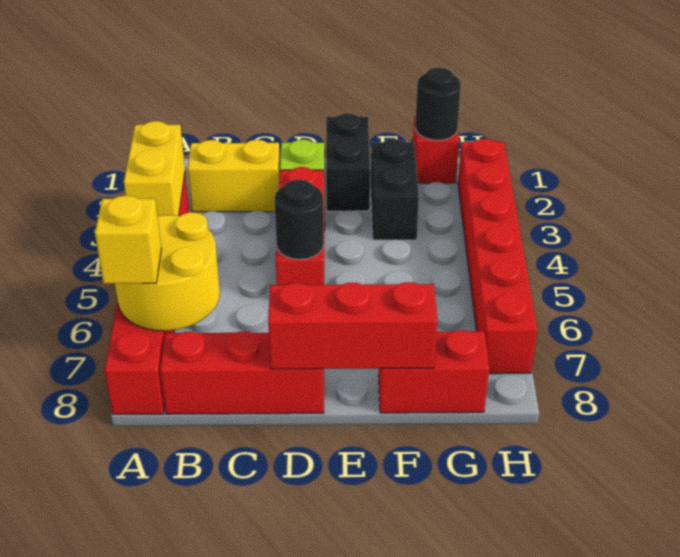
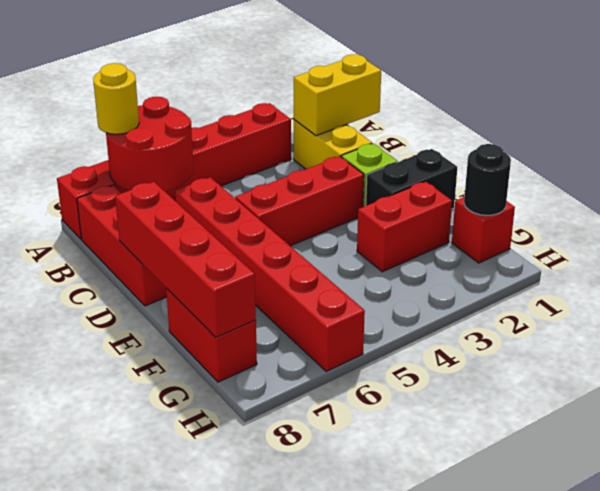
yellow brick A3:A4 level 2 -> yellow brick B1:B2 level 2
yellow round brick A6:B7 level 2 -> red round brick A6:B7 level 2
yellow brick A7 level 3 -> yellow round brick A7 level 3
black round brick D5 level 2 -> none
red brick D8:F8 level 2 -> red brick D8:G8 level 2
black brick F2:F3 level 1 -> red brick F2:F3 level 1
red brick H2:H7 level 1 -> red brick C6:H6 level 1

